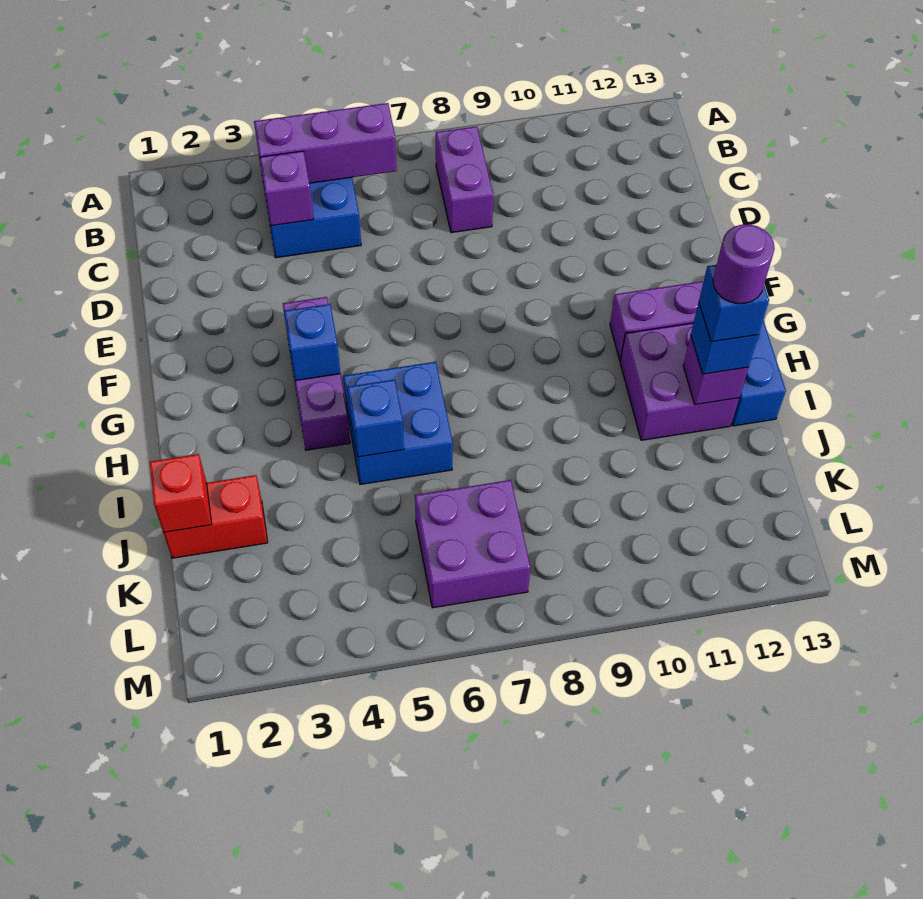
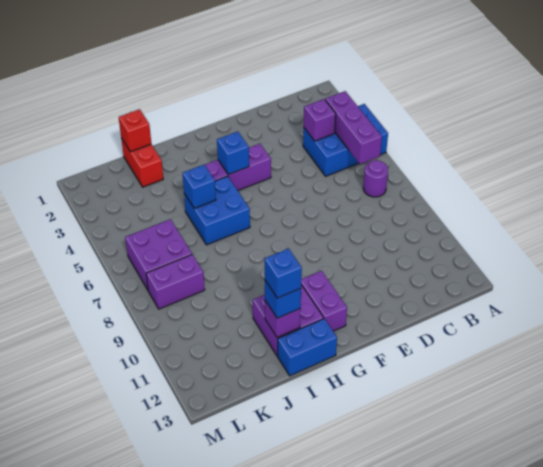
purple brick B8:C8 level 1 -> purple brick K8:L8 level 1
purple round brick I12 level 5 -> purple round brick B7 level 1

